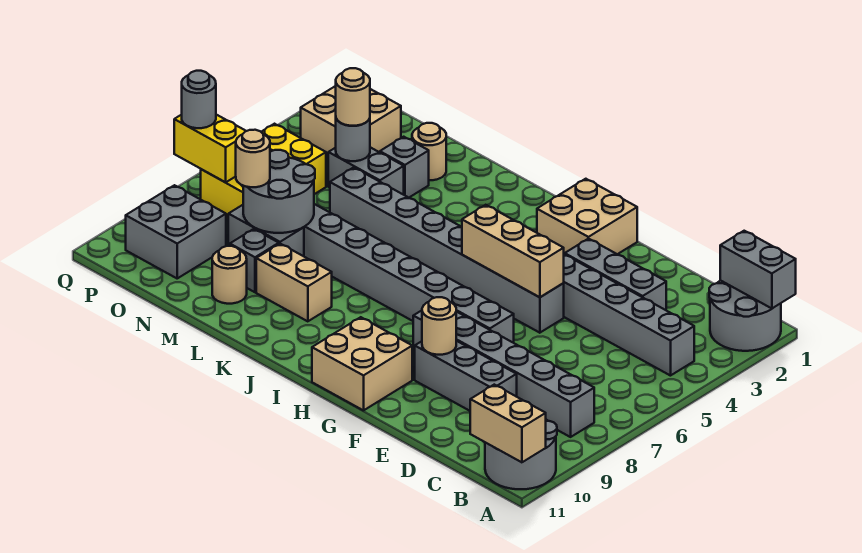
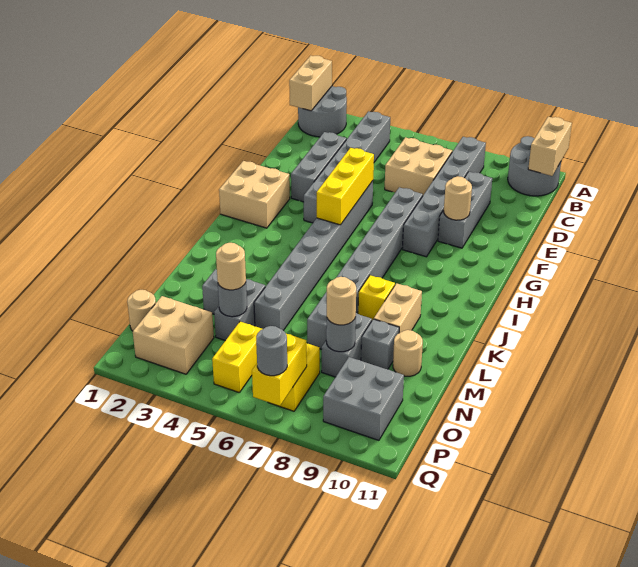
grey brick A1:B1 level 2 -> tan brick A1:B1 level 2
tan brick F5:H5 level 2 -> yellow brick F5:H5 level 2
tan brick G10:H11 level 1 -> tan brick C6:D7 level 1
none -> yellow brick K8 level 1
tan round brick M2 level 1 -> tan round brick O1 level 1
grey round brick M7:N8 level 2 -> grey round brick N8 level 2

